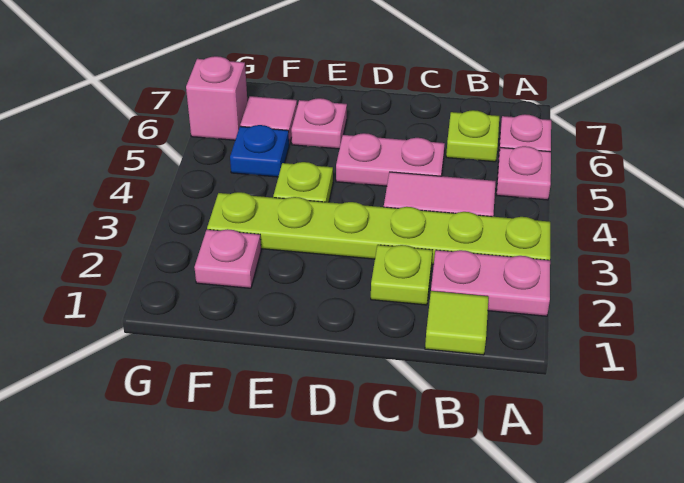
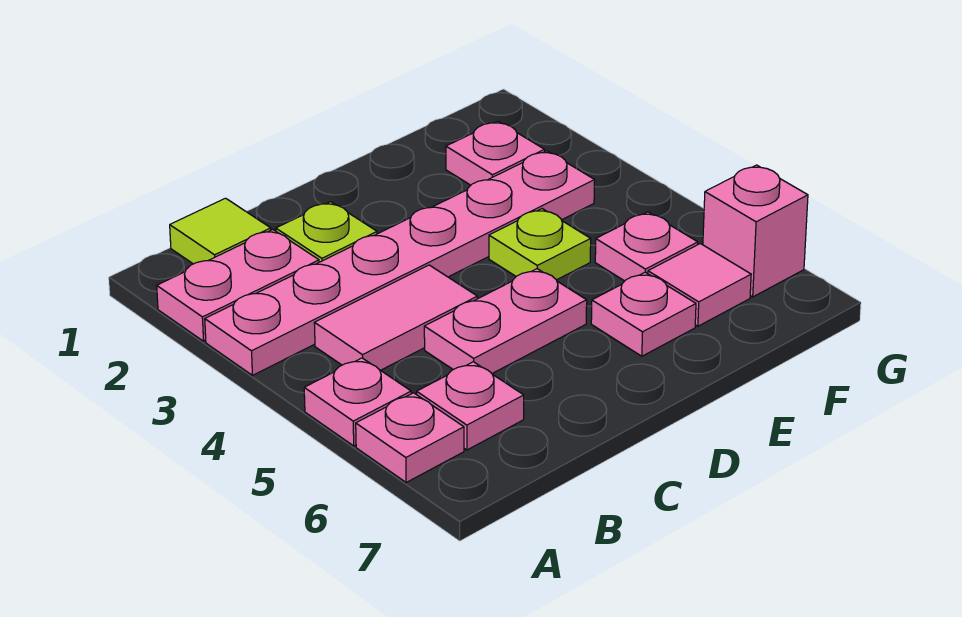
lime plate A3:F3 level 1 -> pink plate A3:F3 level 1
lime plate B6 level 1 -> pink plate B6 level 1
blue plate F5 level 1 -> pink plate F5 level 1

